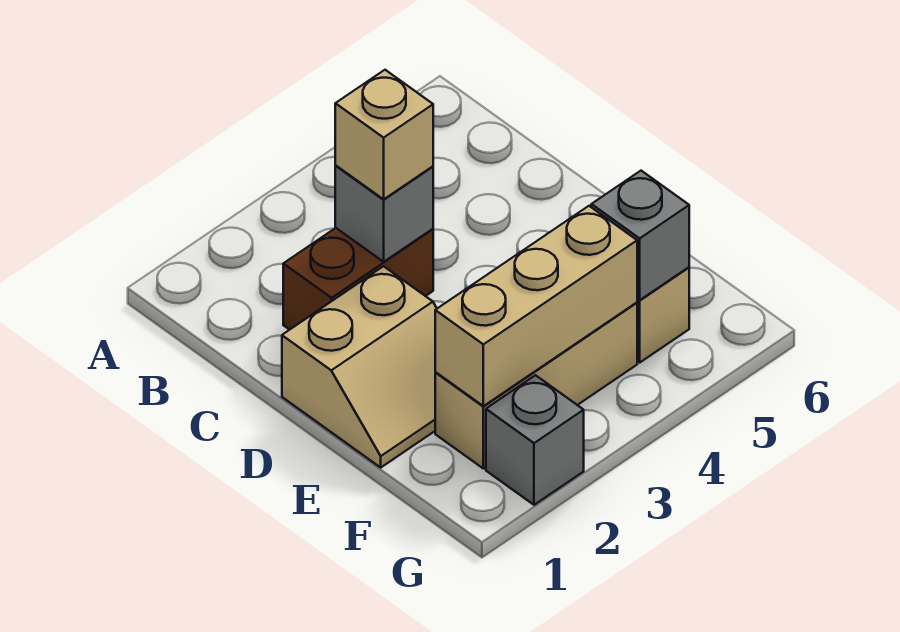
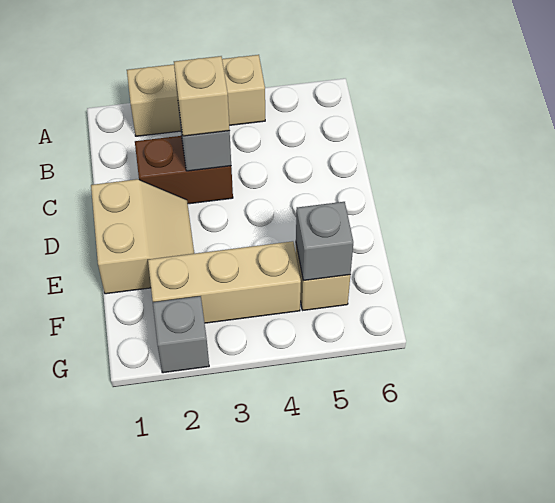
tan slope D1:E2 level 1 top D -> tan slope D1:E2 level 1 top 1
tan brick F2:F4 level 2 -> tan brick A2:A4 level 1

